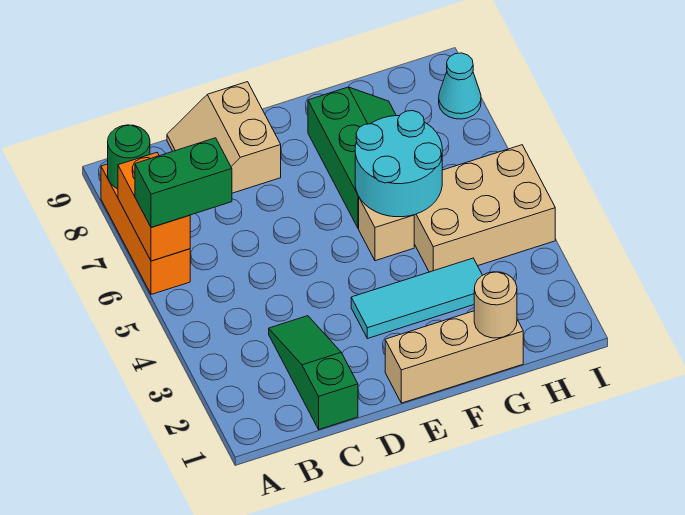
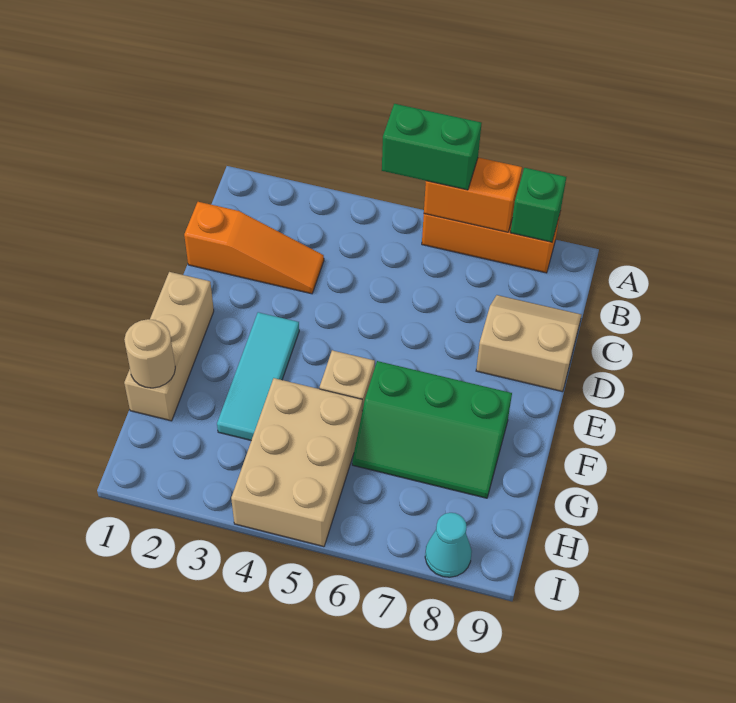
green brick A6:B6 level 3 -> green brick A5:A6 level 3
green round brick A8 level 2 -> green brick A8 level 2
green slope C1:C3 level 1 top 1 -> orange slope C1:C3 level 1 top 1
cyan round brick F5:G6 level 2 -> none

